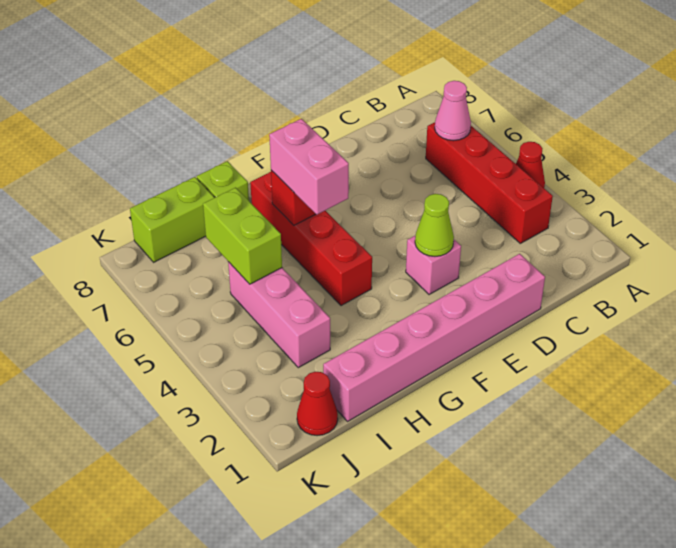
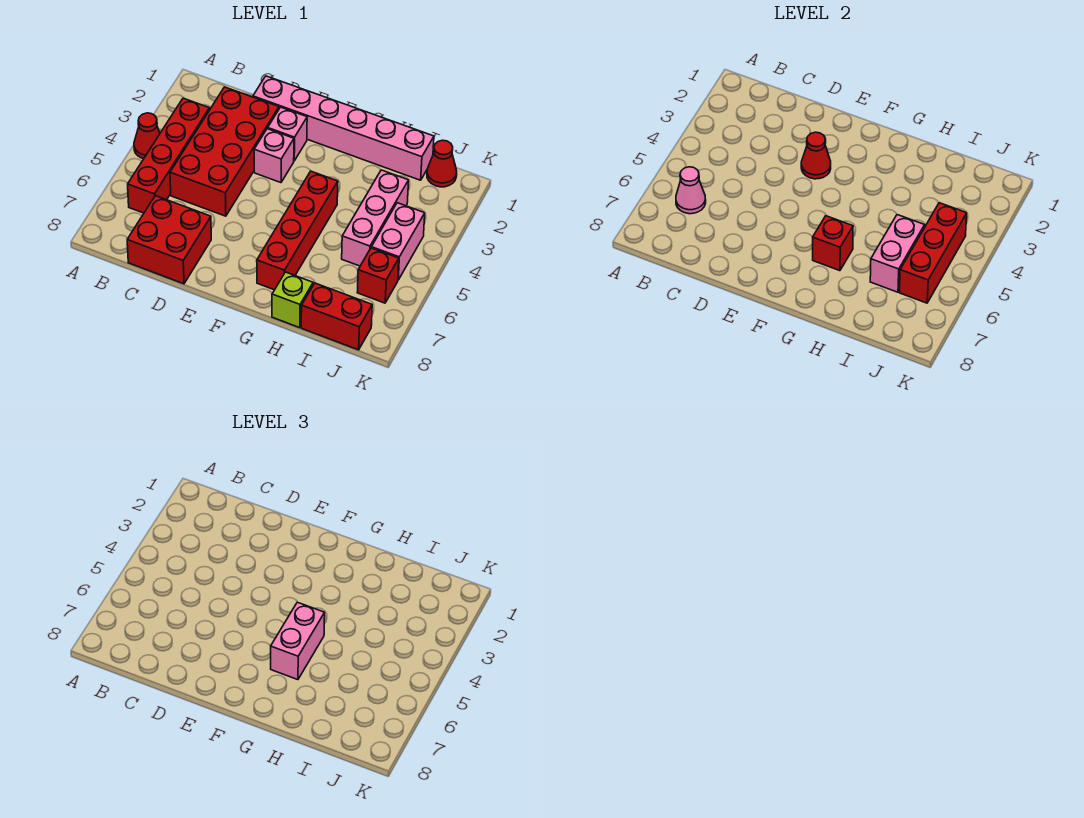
none -> red brick C2:D5 level 1
none -> red brick C7:D8 level 1
none -> pink brick E2 level 1
lime cone E3 level 2 -> red cone E3 level 2
lime brick I5:I6 level 2 -> pink brick I5:I6 level 2
lime brick I8:J8 level 1 -> red brick I8:J8 level 1
none -> pink brick J4:J5 level 1
none -> red brick J4:J6 level 2
none -> red brick J6 level 1

